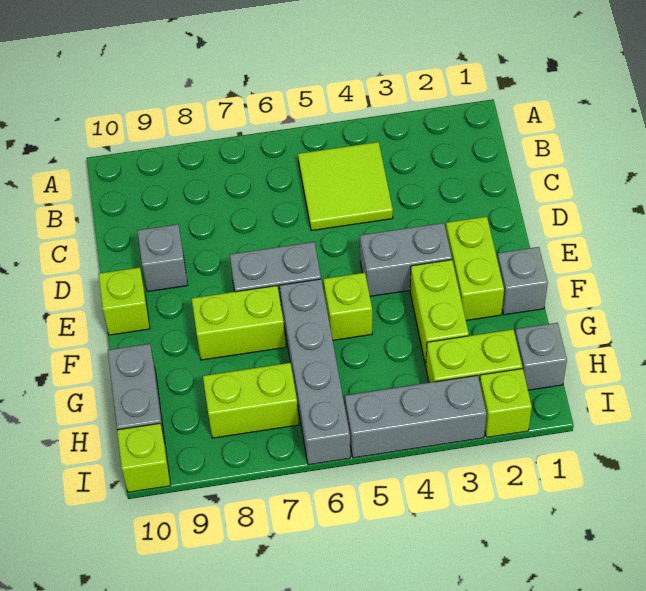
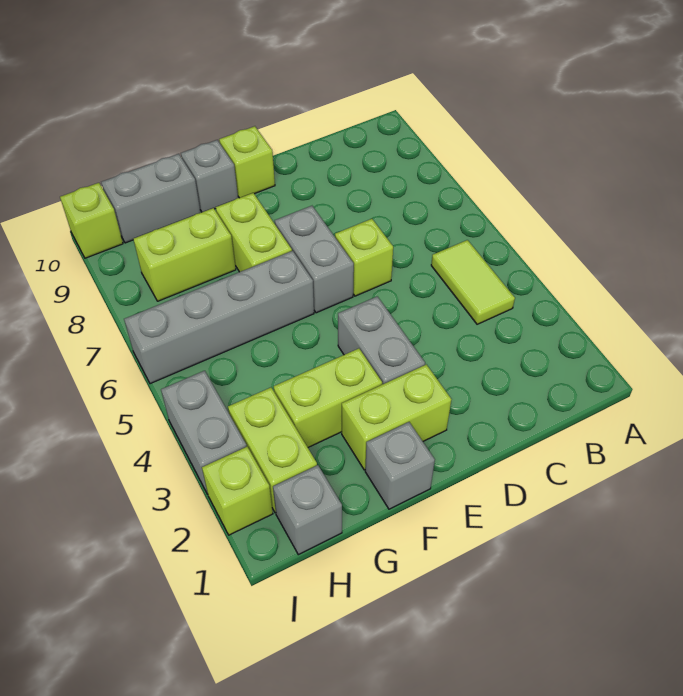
lime tile B4:C5 level 1 -> lime tile B4:B5 level 1
grey brick D9 level 1 -> grey brick F10 level 1
lime brick F5 level 1 -> lime brick D6 level 1
lime brick H7:H8 level 1 -> lime brick G8:H8 level 1
grey brick I3:I5 level 1 -> grey brick I3:I4 level 1

